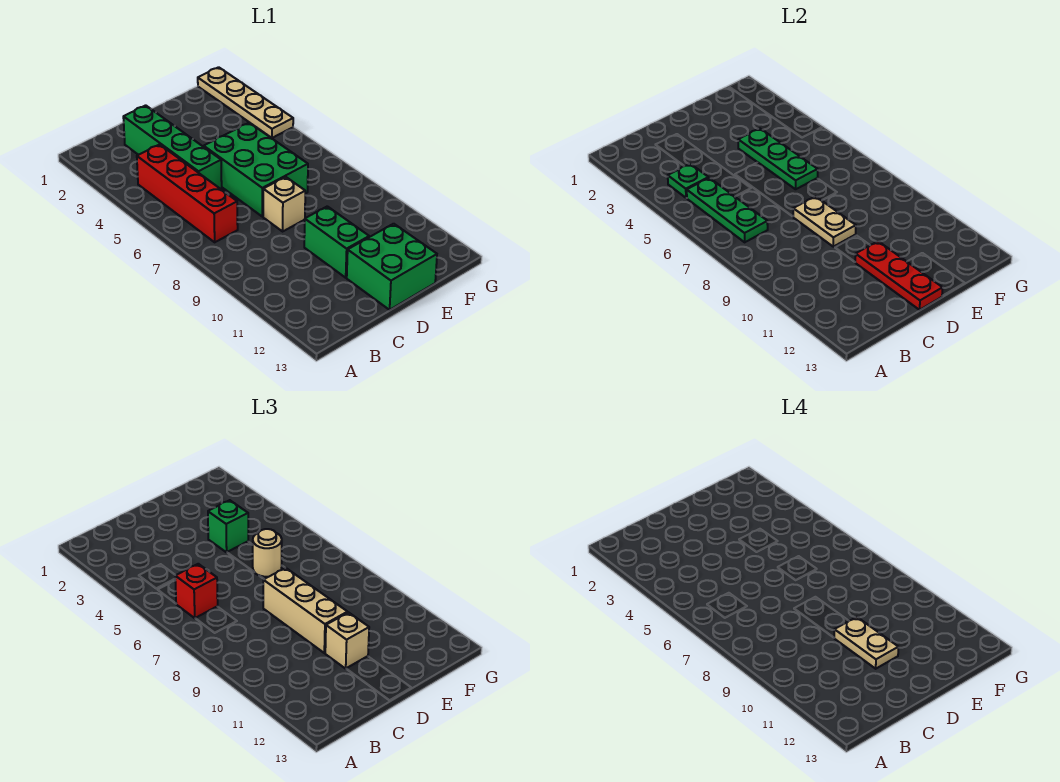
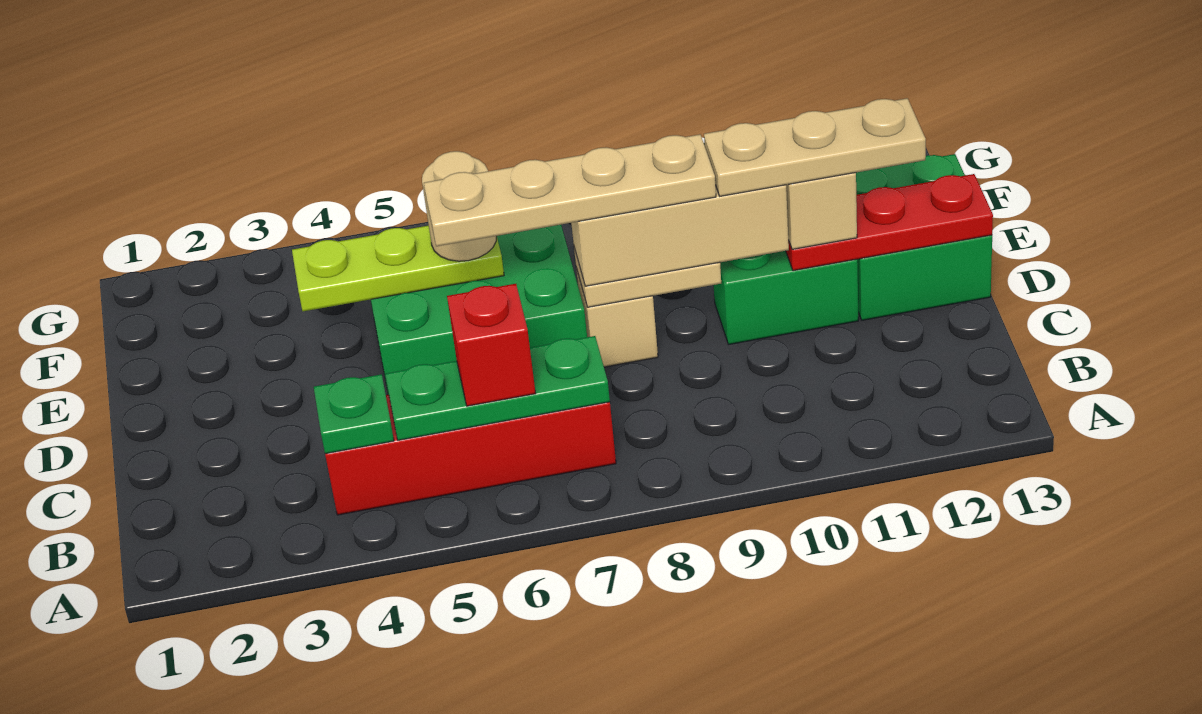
green brick C2:C5 level 1 -> none
tan plate D10:D11 level 4 -> tan plate D10:D12 level 4
green plate E4:E6 level 2 -> lime plate E4:E6 level 2
green brick E4 level 3 -> none
tan plate G1:G4 level 1 -> tan plate D6:D9 level 4

